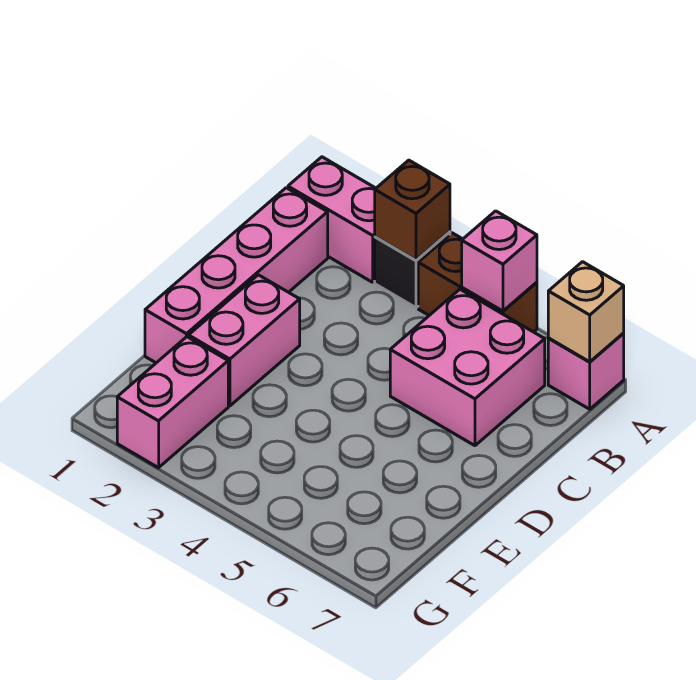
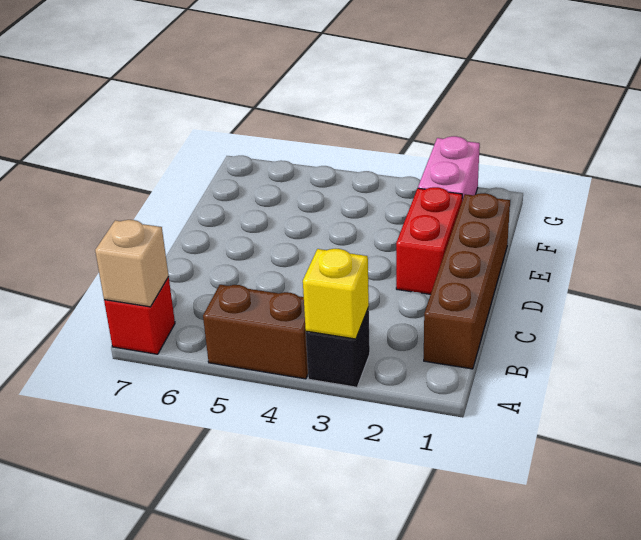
pink brick A1:A2 level 1 -> none
brown brick A3 level 2 -> yellow brick A3 level 2
pink brick A5 level 2 -> none
pink brick A7 level 1 -> red brick A7 level 1
pink brick B1:E1 level 1 -> brown brick B1:E1 level 1
pink brick B5:C6 level 1 -> none
pink brick D2:E2 level 1 -> red brick D2:E2 level 1

